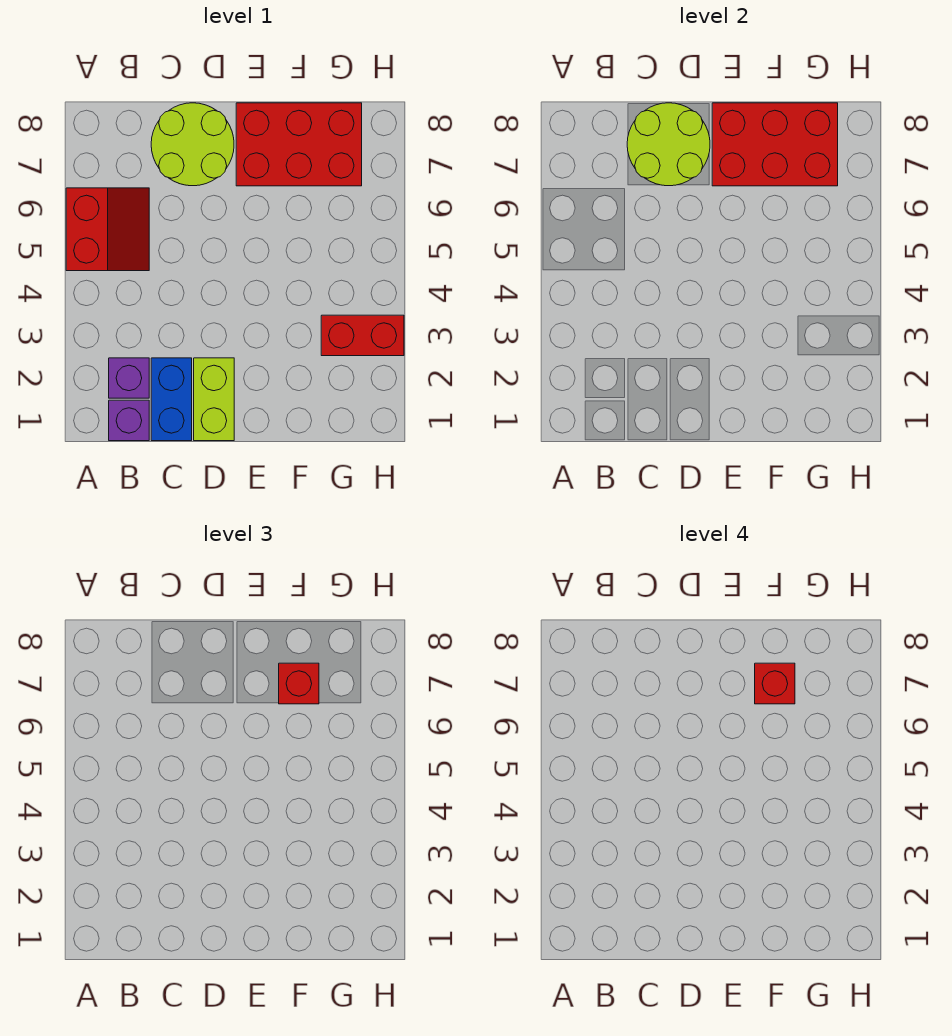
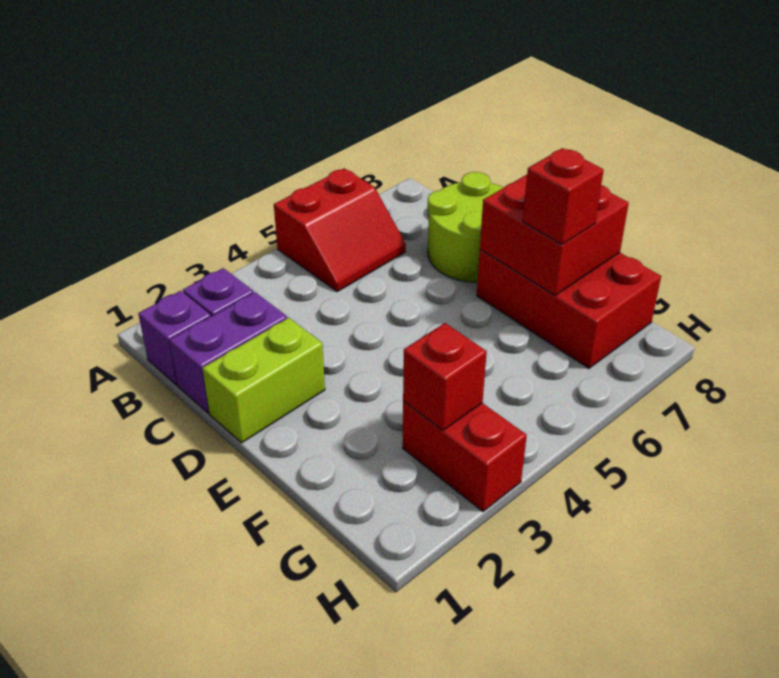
blue brick C1:C2 level 1 -> purple brick C1:C2 level 1
lime round brick C7:D8 level 2 -> none
red brick E7:G8 level 2 -> red brick E7:F8 level 2
red brick F7 level 4 -> red brick G3 level 2

